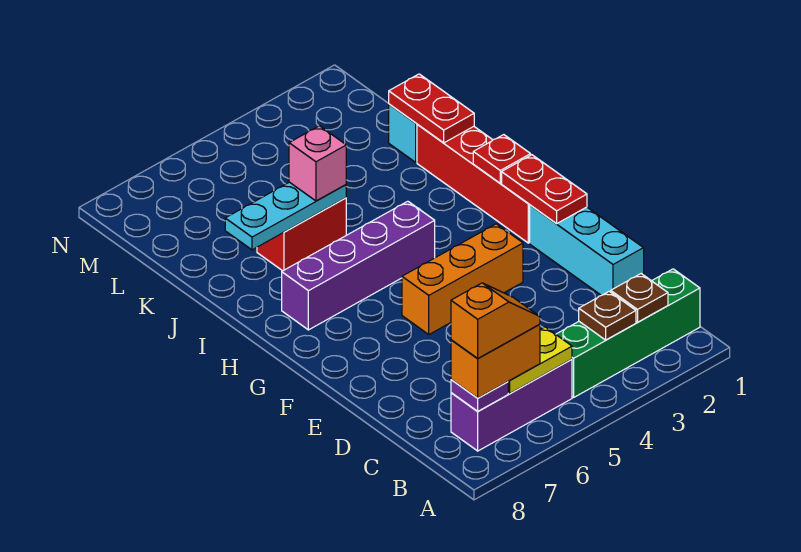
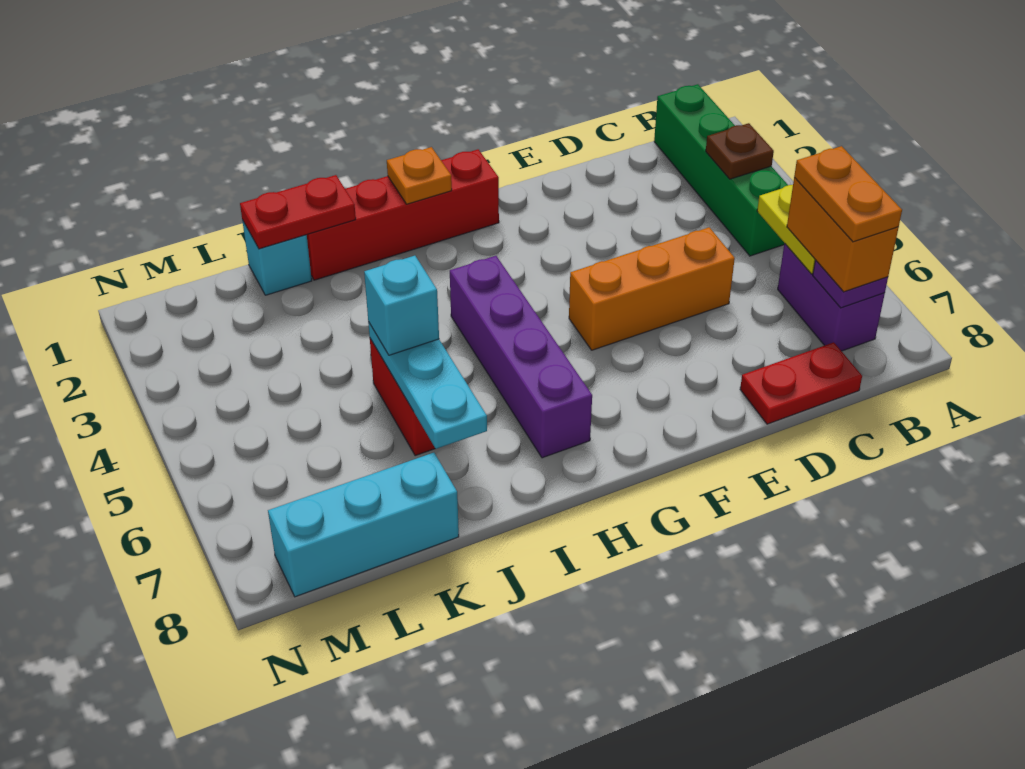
brown plate B2 level 2 -> none
purple brick B5:B7 level 1 -> purple brick B6:B7 level 1
orange slope B6:B7 level 4 top 7 -> orange plate B6:B7 level 4
cyan brick D1:F1 level 1 -> cyan brick K8:M8 level 1
red plate F1:G1 level 2 -> red plate C8:D8 level 1
orange brick F3:F5 level 1 -> orange brick D5:F5 level 1
red plate H1 level 2 -> orange plate H1 level 2
pink brick J5 level 3 -> cyan brick J5 level 3

